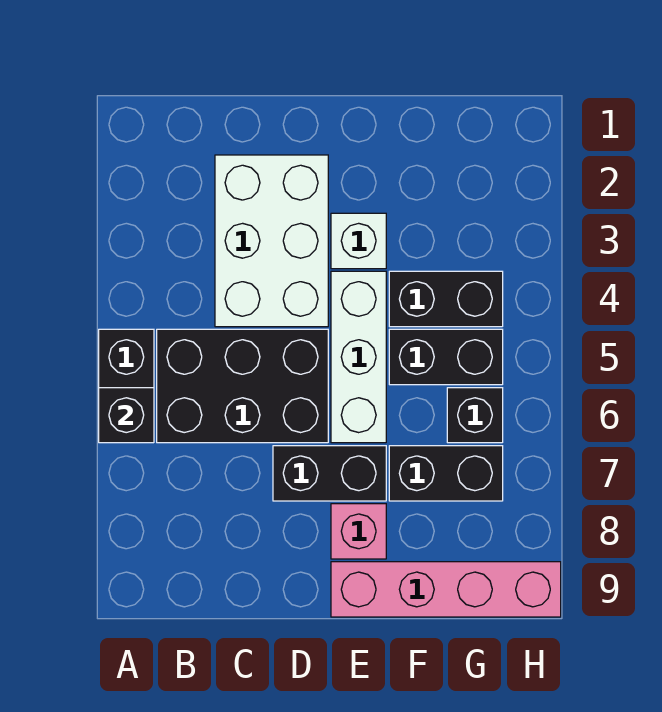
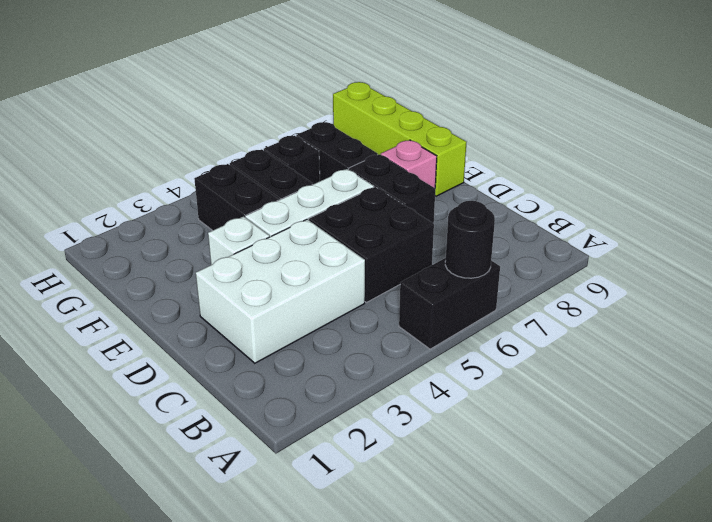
black brick A6 level 2 -> black round brick A6 level 2
black brick B5:D6 level 1 -> black brick C5:D6 level 1
pink brick E9:H9 level 1 -> lime brick E9:H9 level 1

